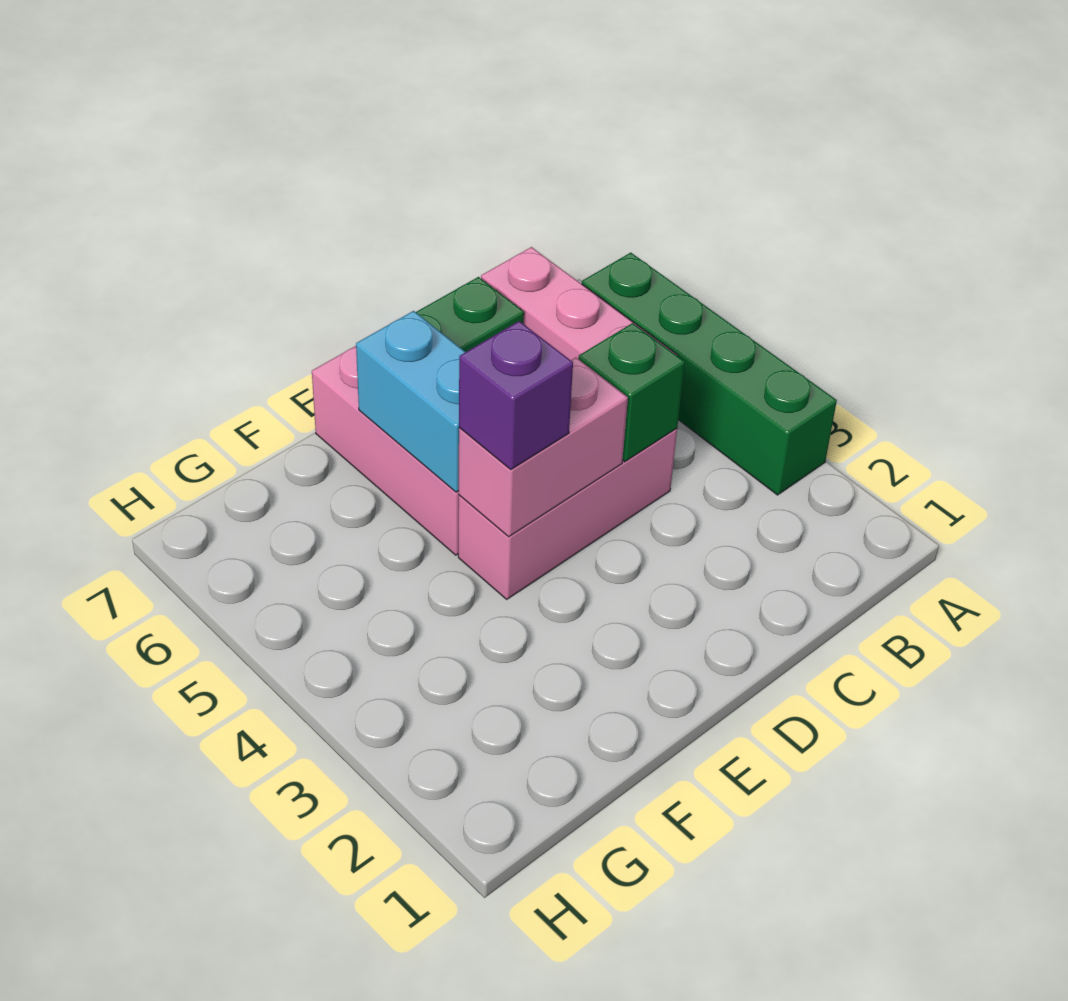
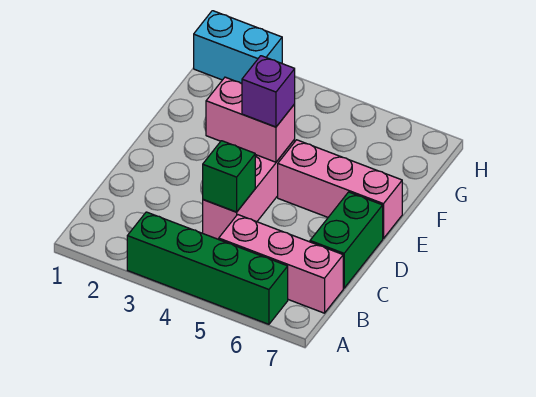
pink brick D4:E4 level 2 -> pink brick E3:E4 level 2
cyan brick E5:E6 level 2 -> cyan brick H1:H2 level 1

